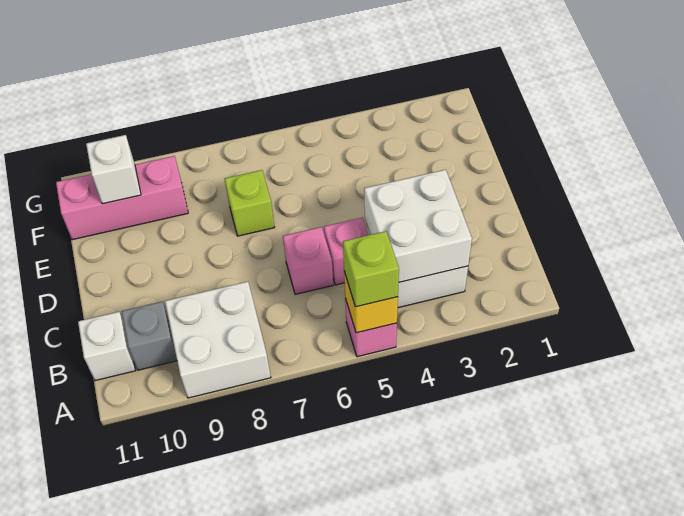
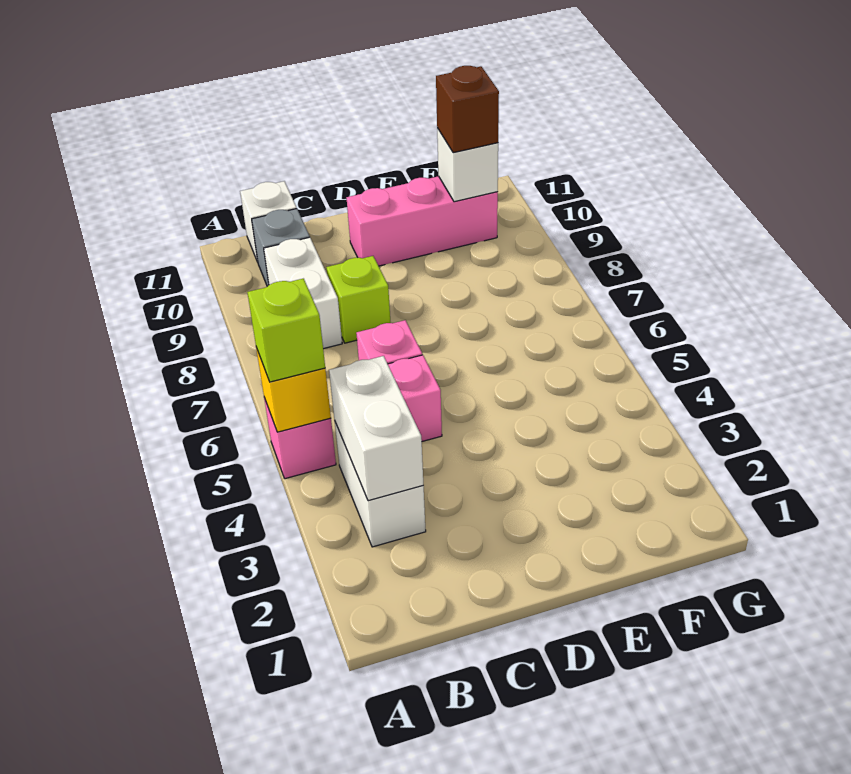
white brick A8:B9 level 1 -> white brick B8:B9 level 1
white brick B3:C4 level 2 -> white brick B3:B4 level 2
lime brick E7 level 1 -> lime brick C8 level 1
pink brick F9:F11 level 1 -> pink brick D10:F10 level 1
none -> brown brick F10 level 3

